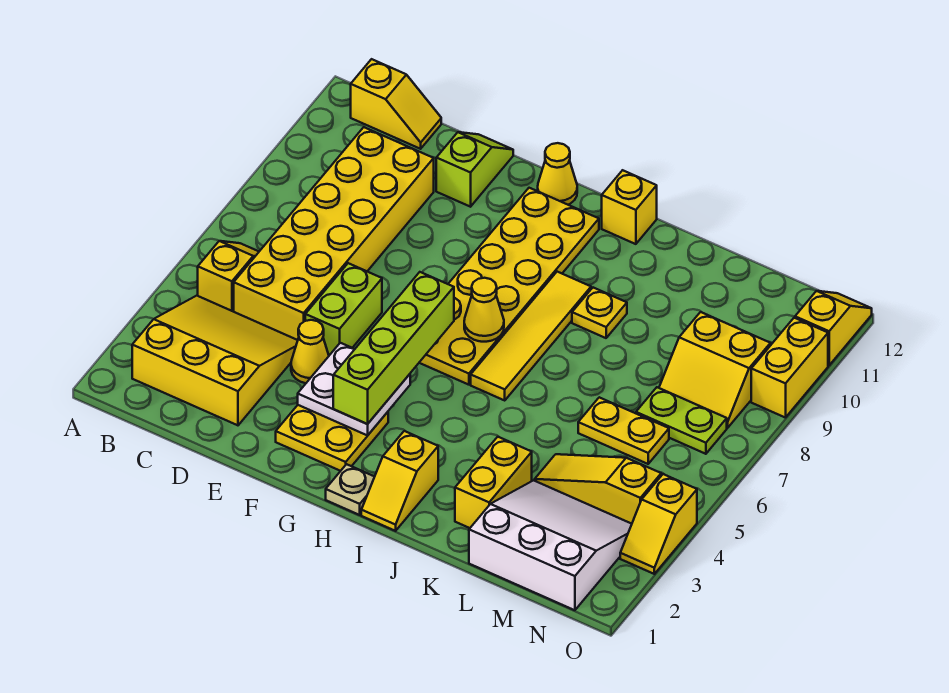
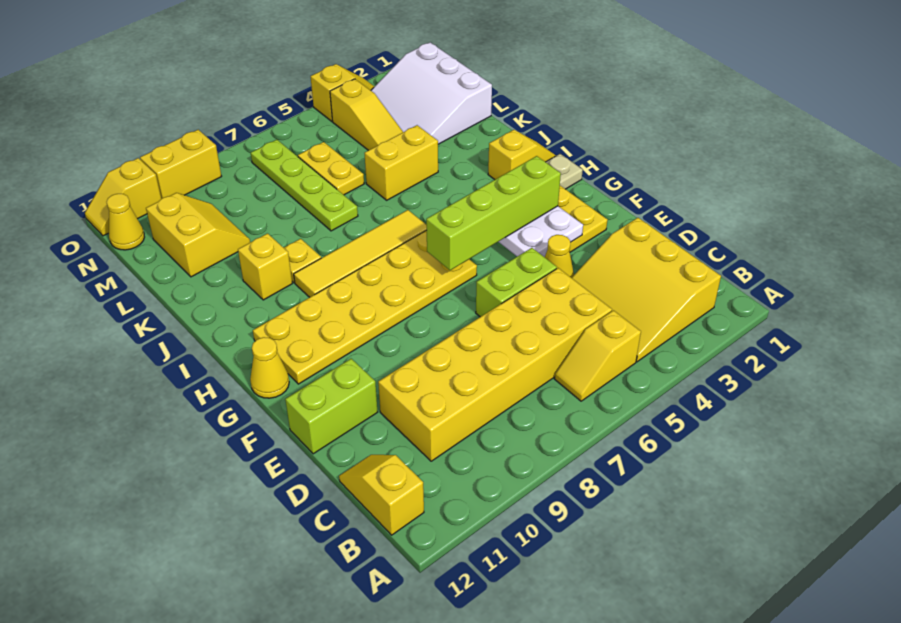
lime slope E11:E12 level 1 top 11 -> lime brick E11:E12 level 1
yellow cone H7 level 2 -> yellow cone N12 level 1
yellow brick I12 level 1 -> yellow brick J10 level 1
yellow brick K2:K3 level 1 -> yellow brick K4:K5 level 1
lime plate M7:N7 level 1 -> lime plate K7:N7 level 1
yellow slope M8:N9 level 1 top 9 -> yellow slope L10:M11 level 1 top 11

